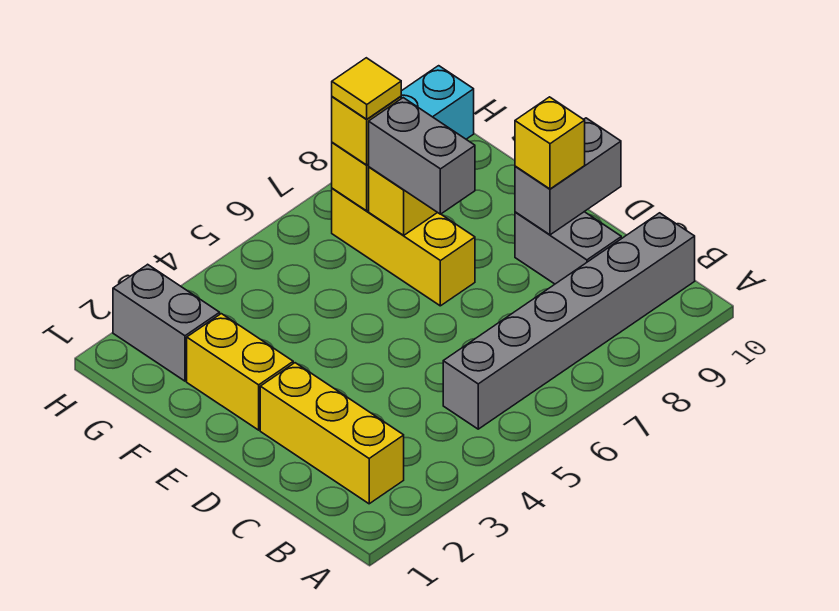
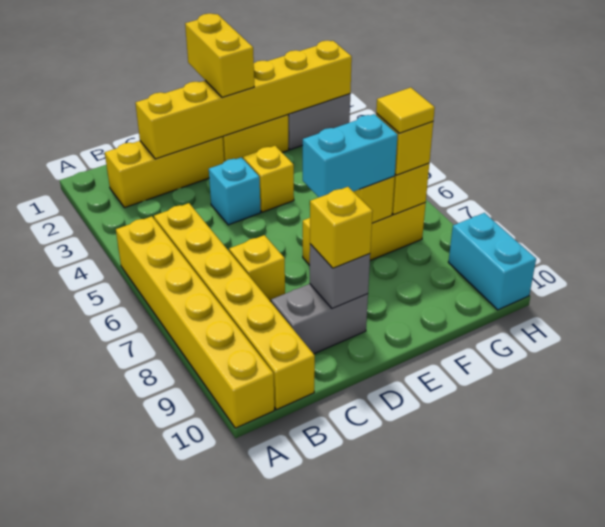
none -> yellow brick A5:A10 level 1
grey brick B5:B10 level 1 -> yellow brick B5:B10 level 1
none -> yellow brick C2:H2 level 2
none -> yellow brick C7 level 1
none -> cyan brick D4 level 1
grey brick D9:D10 level 2 -> grey brick D9 level 2
none -> yellow brick E1:E2 level 3
none -> yellow brick E4 level 1
grey brick E7:F7 level 3 -> cyan brick E7:F7 level 3

